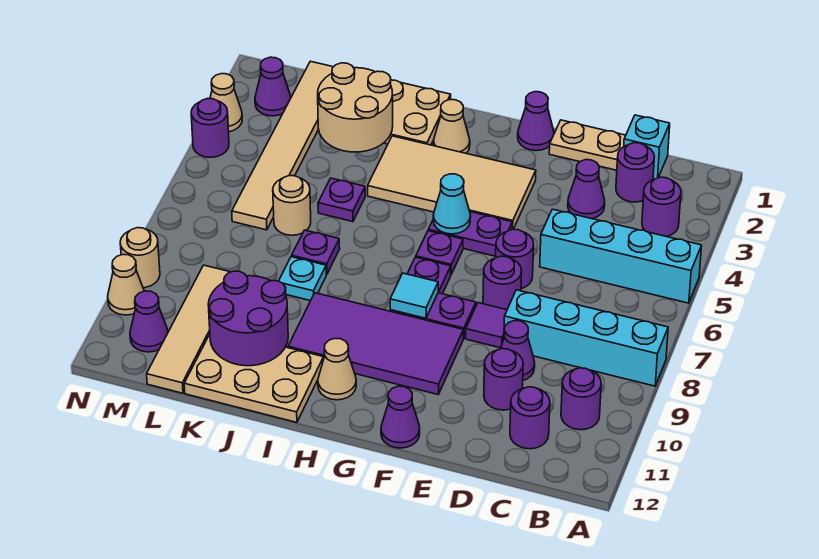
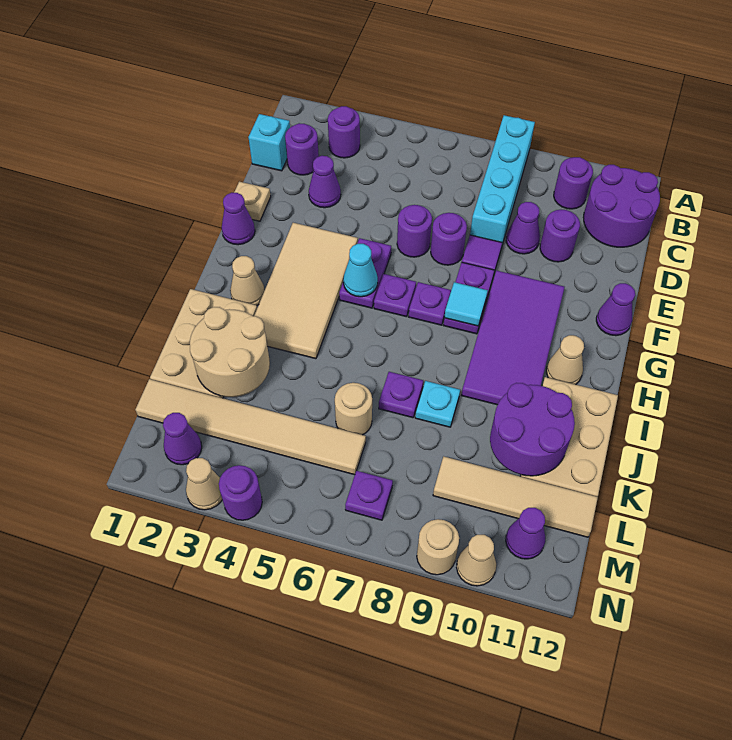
cyan brick A5:D5 level 1 -> none
purple round brick C11 level 1 -> purple round brick B11:C12 level 1
tan plate D1:E1 level 1 -> tan plate E1 level 1
purple plate J5 level 1 -> purple plate M7 level 1

